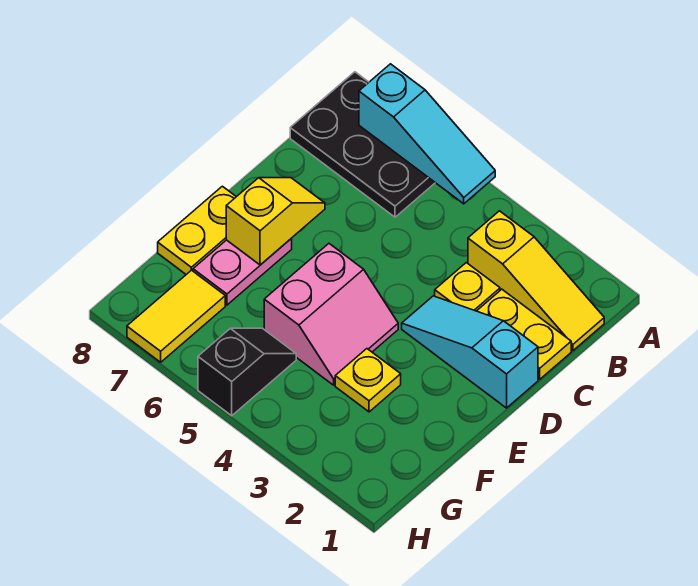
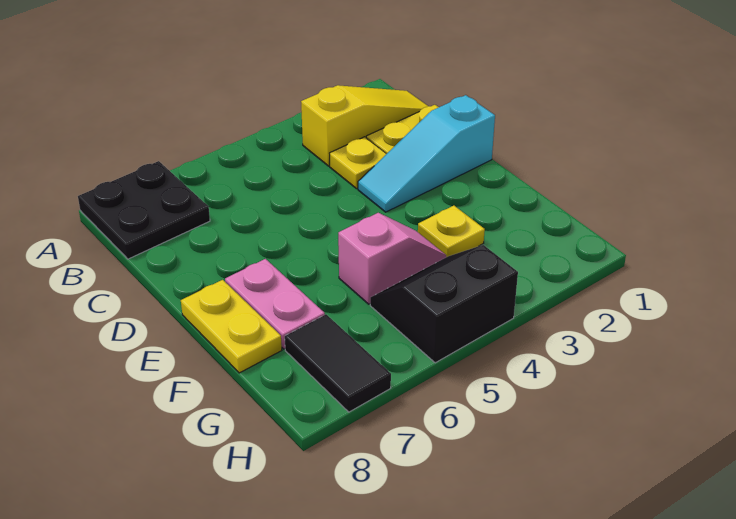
cyan slope A5:A7 level 2 top 7 -> none
black plate A6:B8 level 1 -> black plate A7:B8 level 1
yellow slope D7:E7 level 2 top E -> none
pink slope E4:F5 level 1 top 5 -> pink slope F4:F5 level 1 top 5
black slope G5:H5 level 1 top H -> black slope G4:H5 level 1 top H
yellow tile G7:H7 level 1 -> black tile G7:H7 level 1

